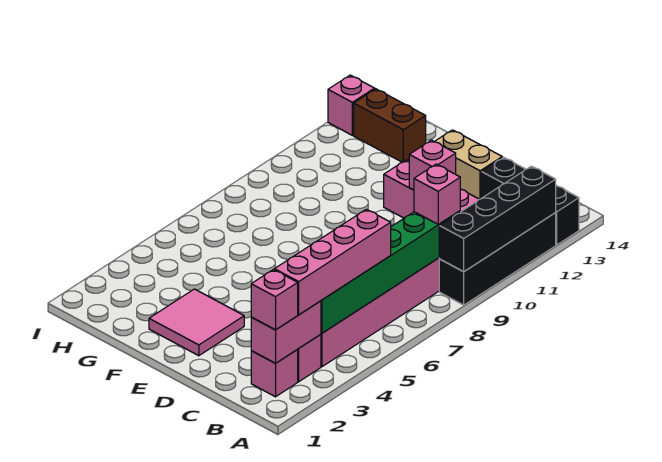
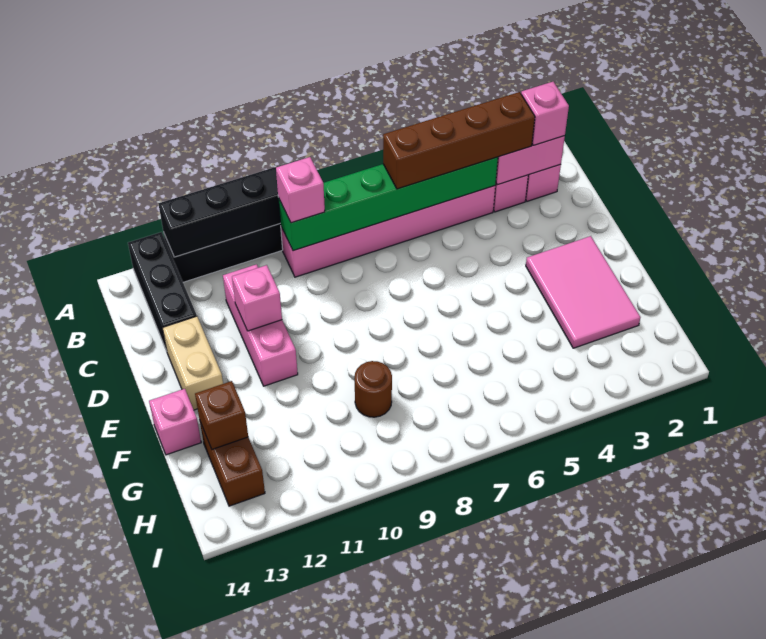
pink brick B3:B6 level 3 -> brown brick B3:B6 level 3
pink tile E2:F3 level 1 -> pink tile E2:G3 level 1
none -> brown round brick G9 level 1
none -> brown brick G13 level 2
pink brick I13 level 1 -> pink brick F14 level 1

